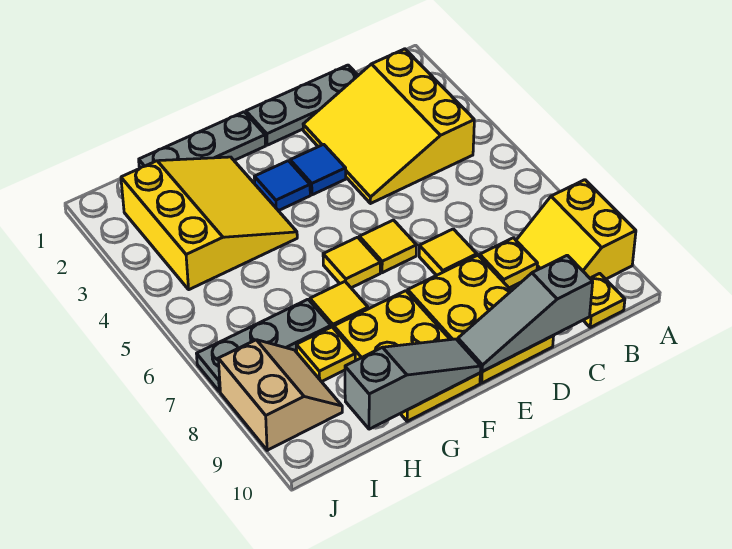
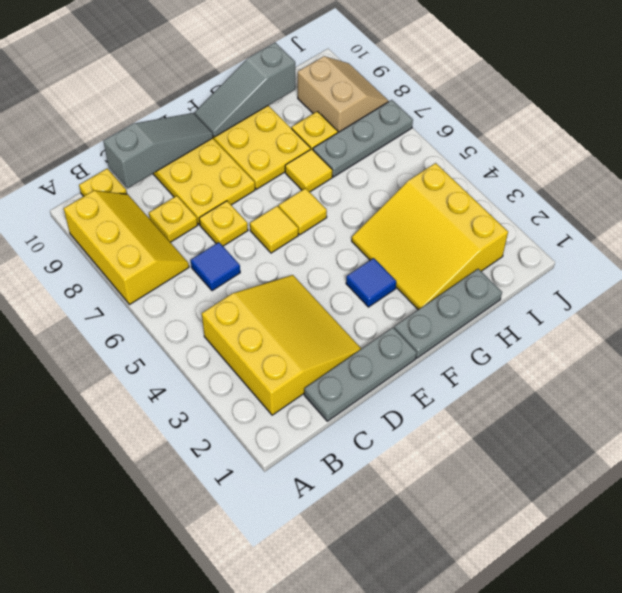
yellow slope A8:B9 level 1 top A -> yellow slope A7:B9 level 1 top A
yellow tile D7 level 1 -> yellow plate D7 level 1
blue tile E3 level 1 -> blue tile C6 level 1
tan slope I8:J9 level 1 top J -> tan slope I8:J9 level 1 top I

